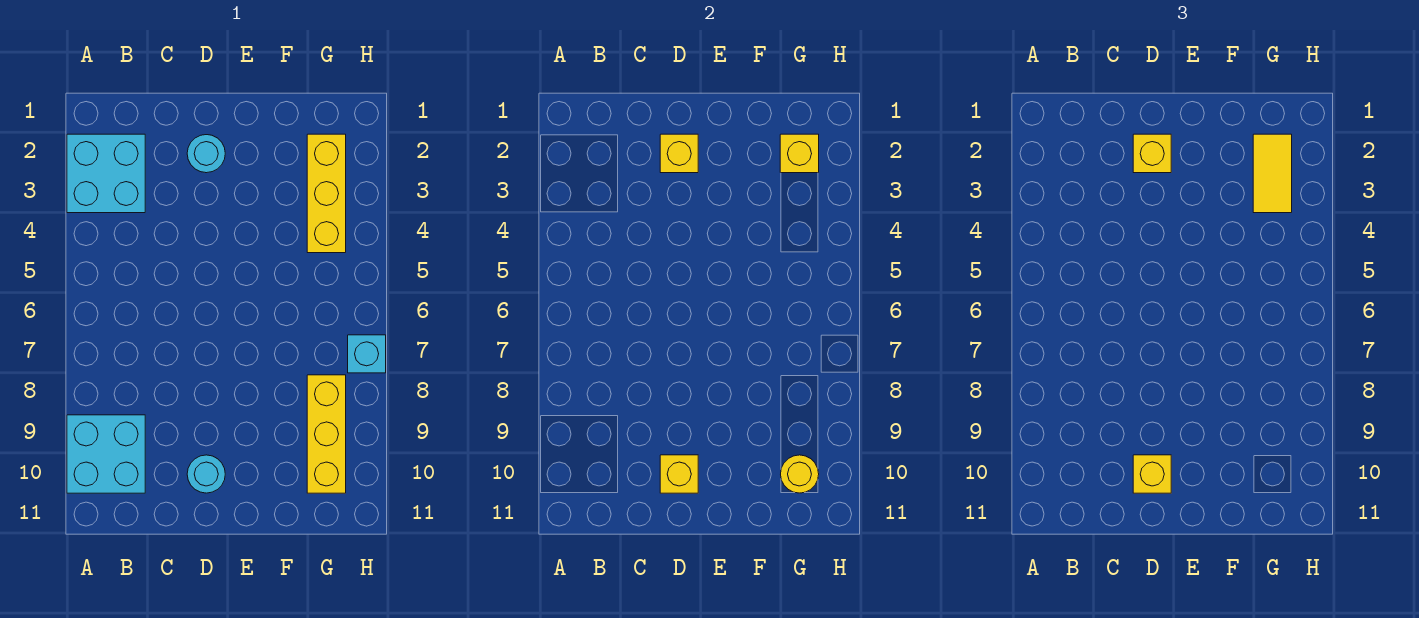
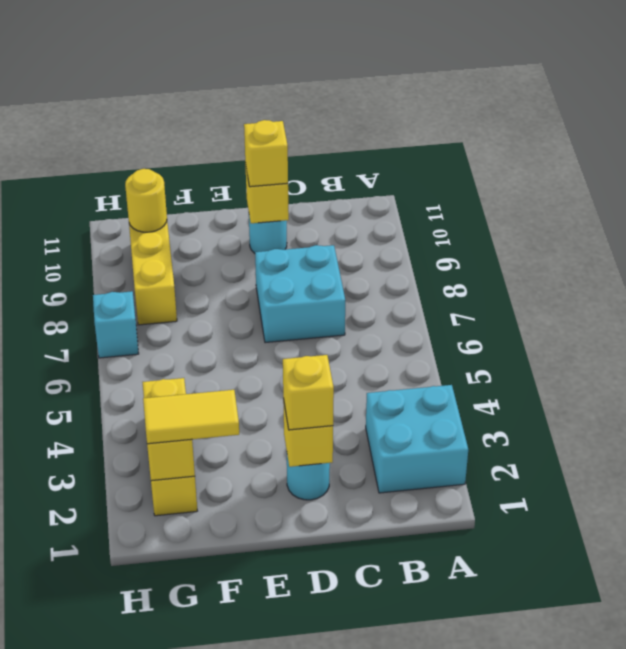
cyan brick A9:B10 level 1 -> cyan brick C7:D8 level 1
yellow tile G2:G3 level 3 -> yellow tile F2:G2 level 3

